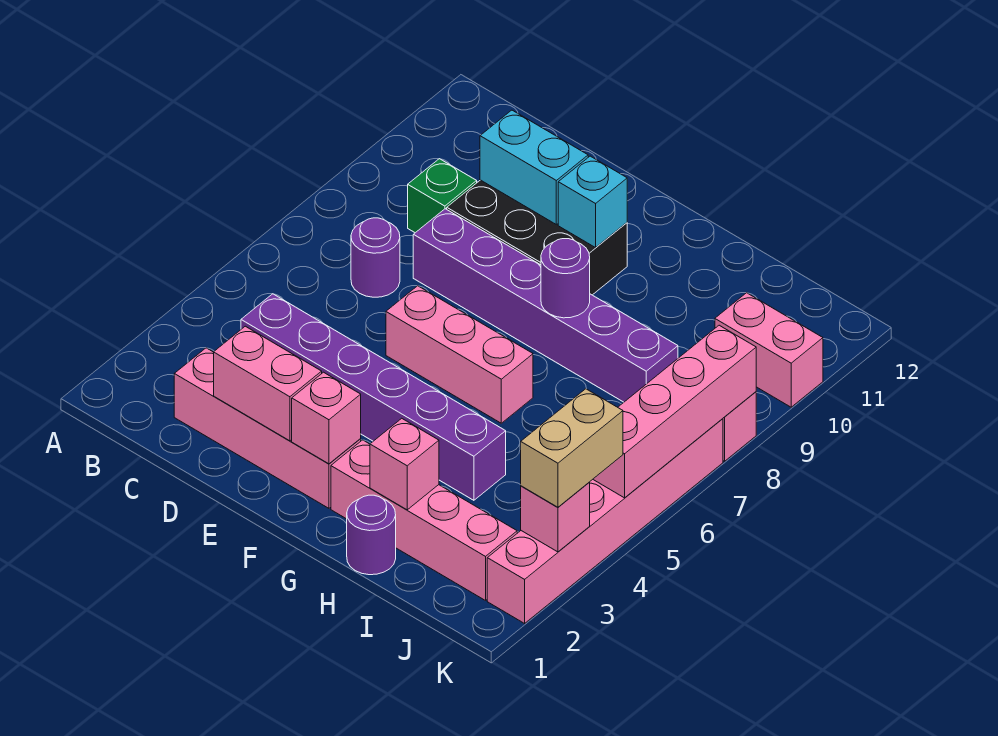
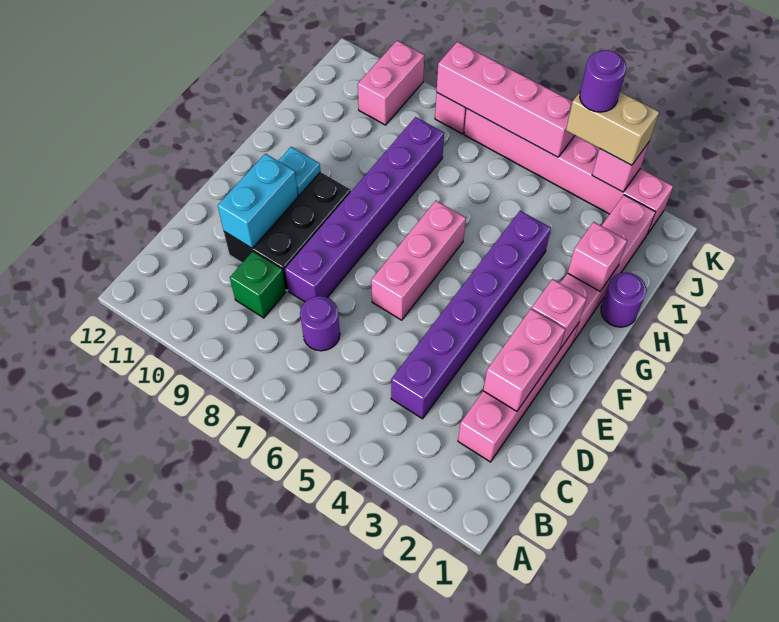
cyan brick F10 level 2 -> cyan plate F10 level 2
purple round brick G8 level 2 -> purple round brick K4 level 4

